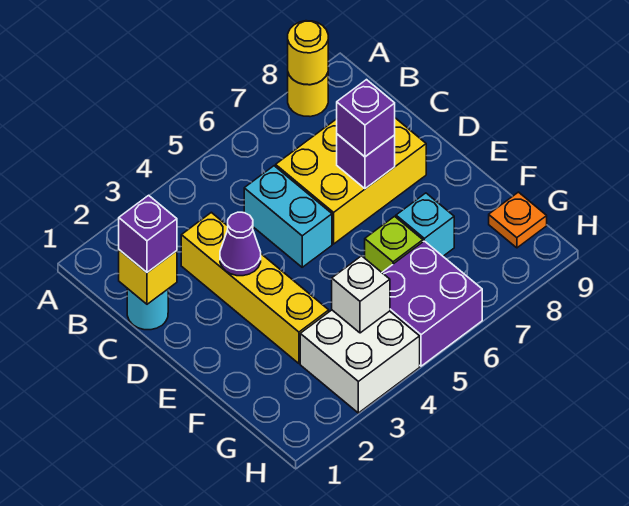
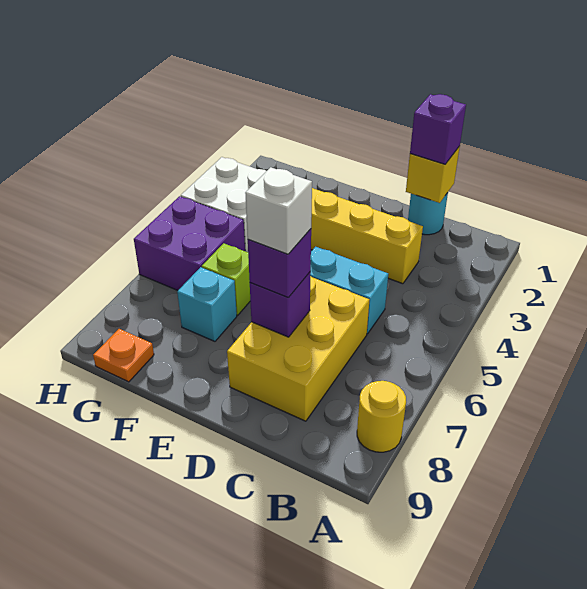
yellow round brick A8 level 2 -> none
purple cone D3 level 2 -> none
white brick G4 level 2 -> white brick D7 level 4

